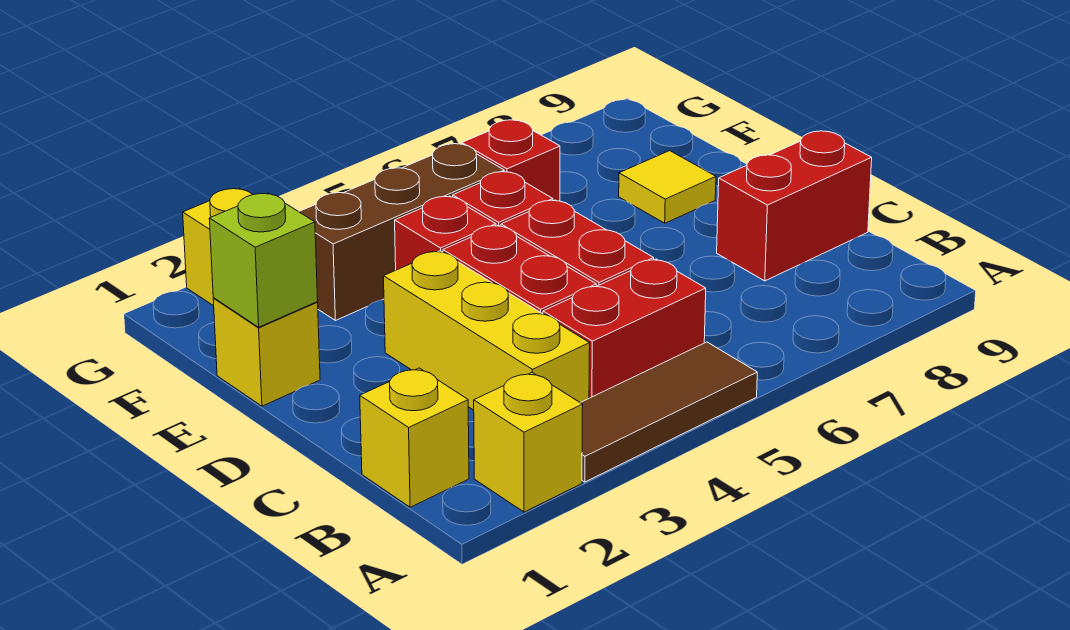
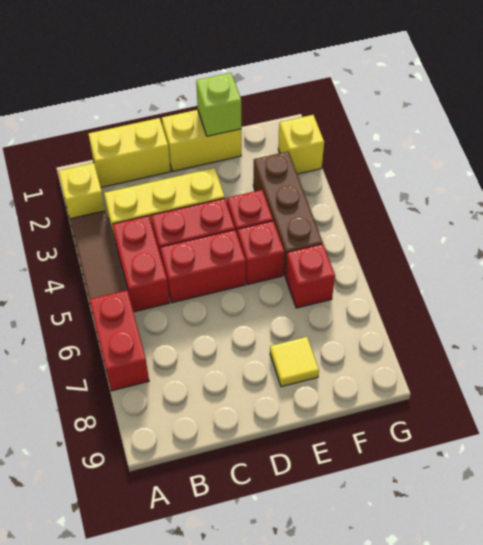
yellow brick B1 level 1 -> yellow brick B1:C1 level 1
red brick C8:C9 level 1 -> red brick A6:A7 level 1
yellow brick E1 level 1 -> yellow brick D1:E1 level 1

